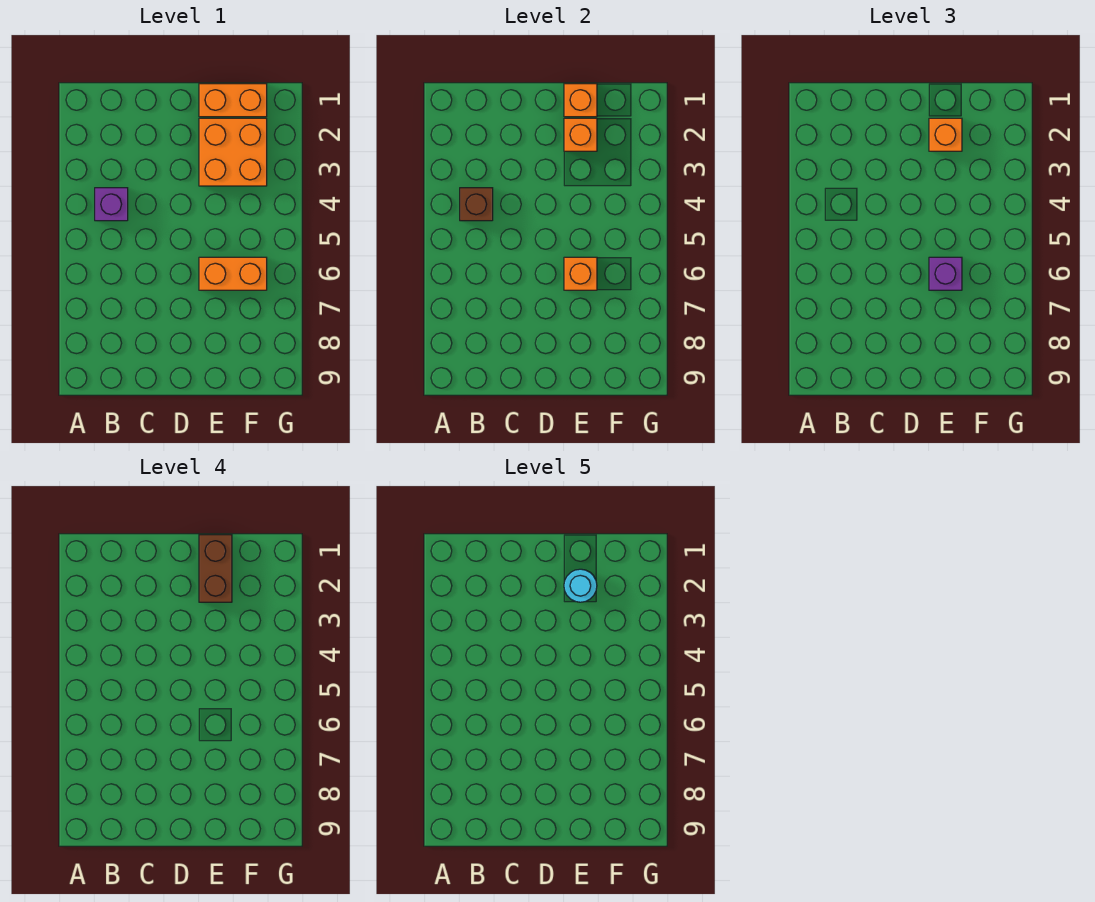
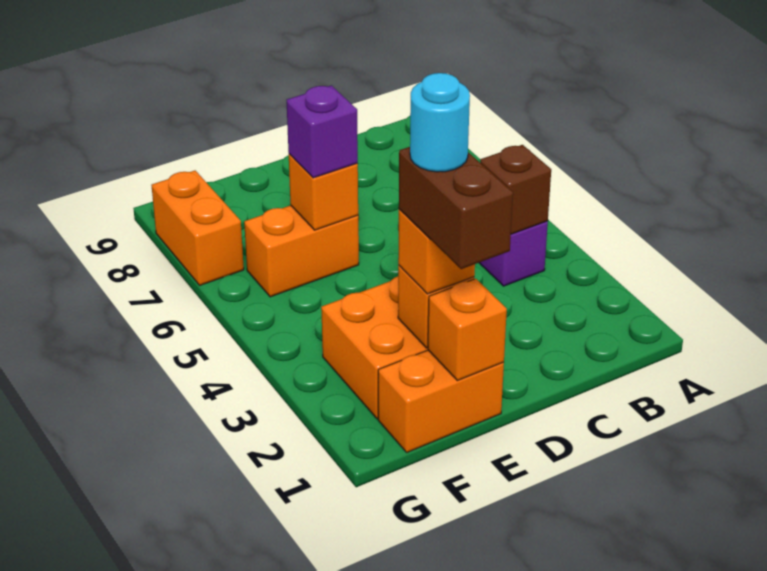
none -> orange brick G7:G8 level 1

